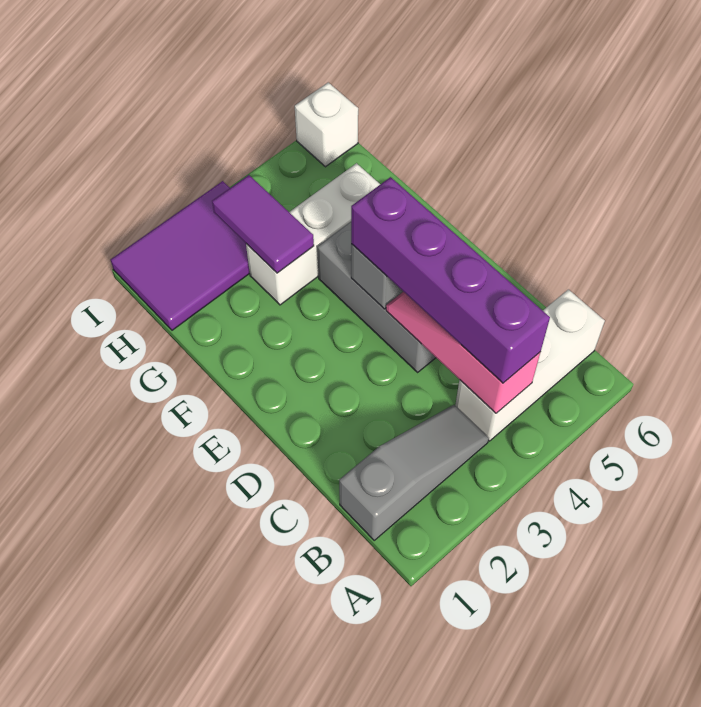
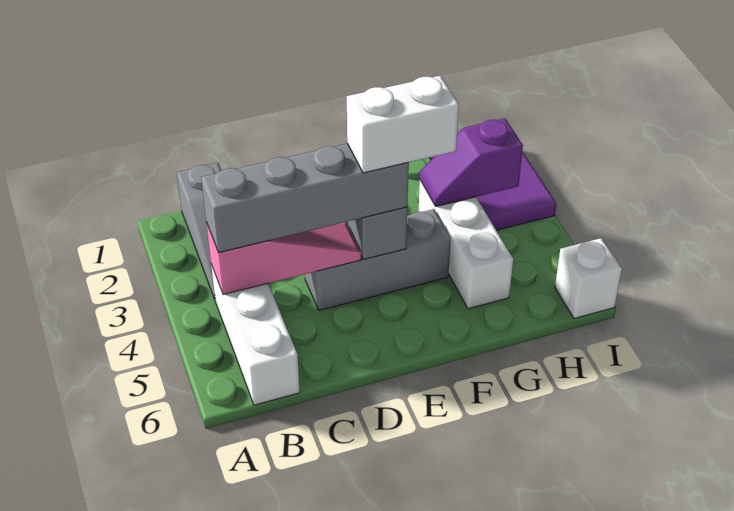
purple brick B4:E4 level 3 -> grey brick B4:E4 level 3
none -> white brick E4:F4 level 4
purple tile G3:H3 level 2 -> purple slope G3:H3 level 2 top H

